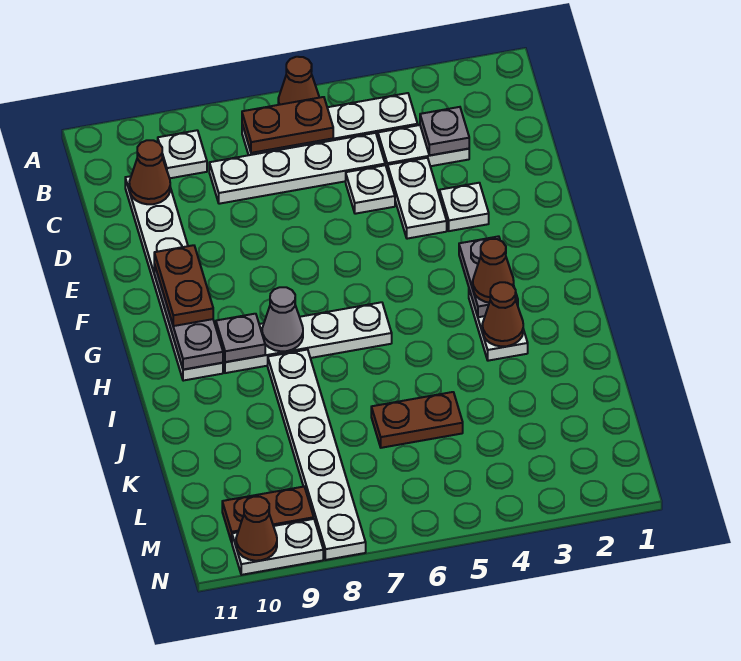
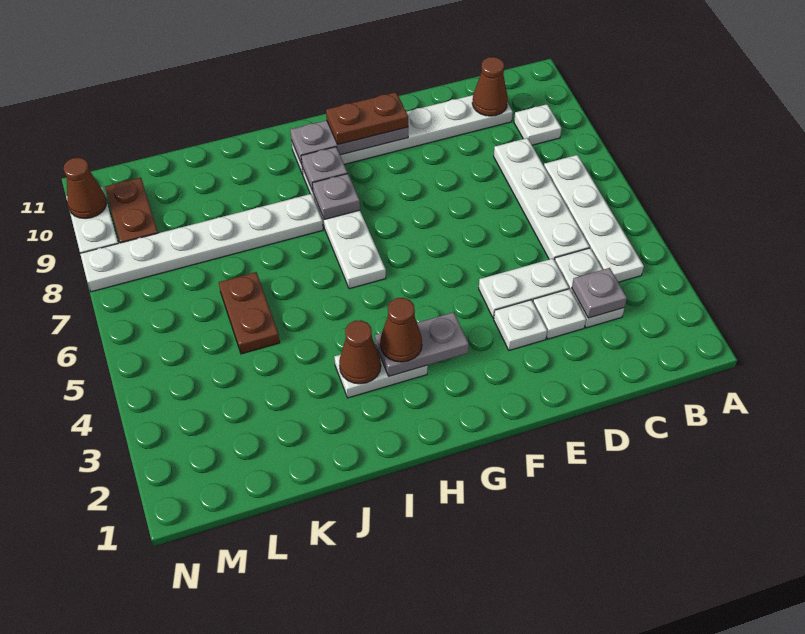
brown cone A6 level 1 -> none
brown plate B6:B7 level 2 -> none
white plate D5 level 1 -> white plate D3 level 1
grey cone H8 level 2 -> grey plate H8 level 2

